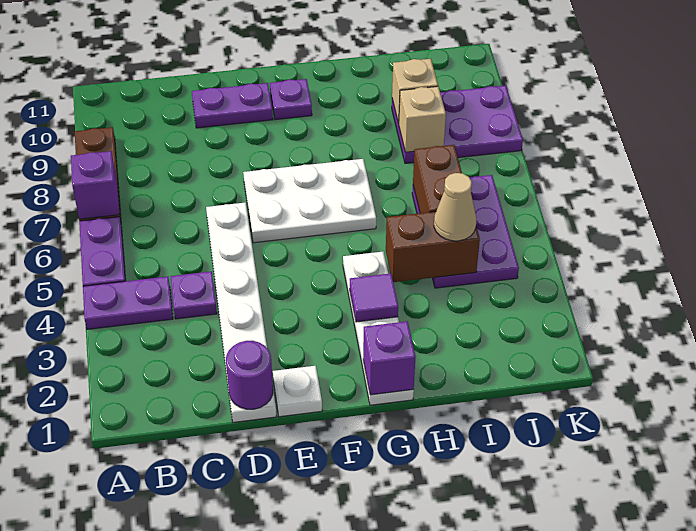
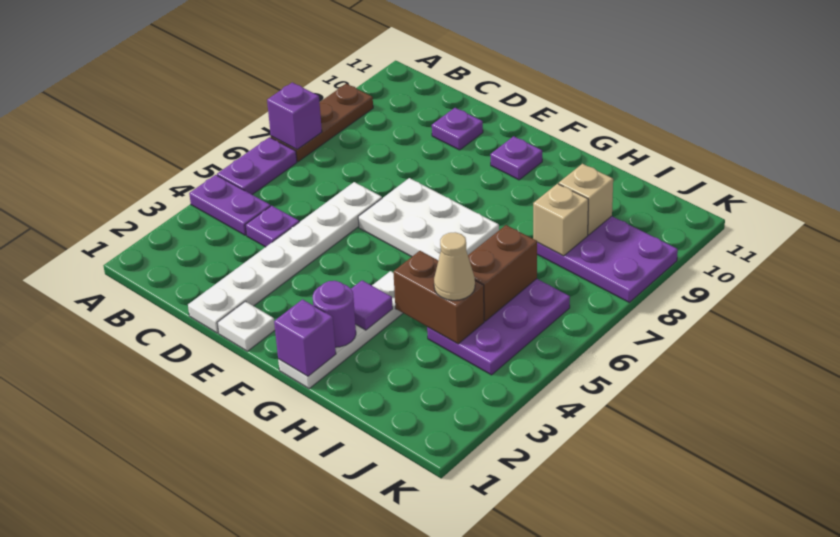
purple round brick D1 level 2 -> purple round brick G2 level 2
purple plate D10:E10 level 1 -> purple plate D10 level 1

